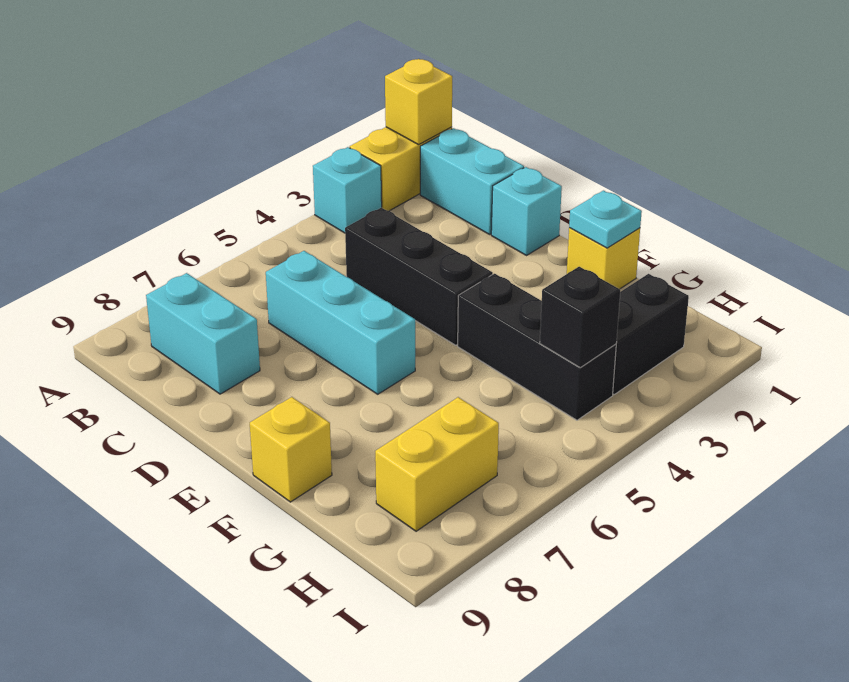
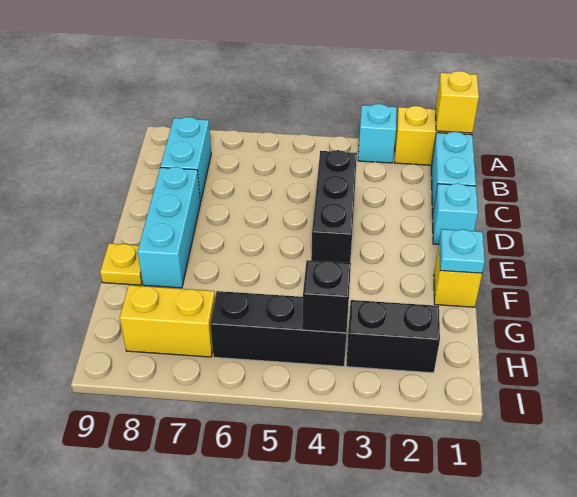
cyan brick C6:E6 level 1 -> cyan brick D8:F8 level 1
black brick F4:H4 level 1 -> black brick H4:H6 level 1
yellow brick F9 level 1 -> yellow plate F9 level 1

